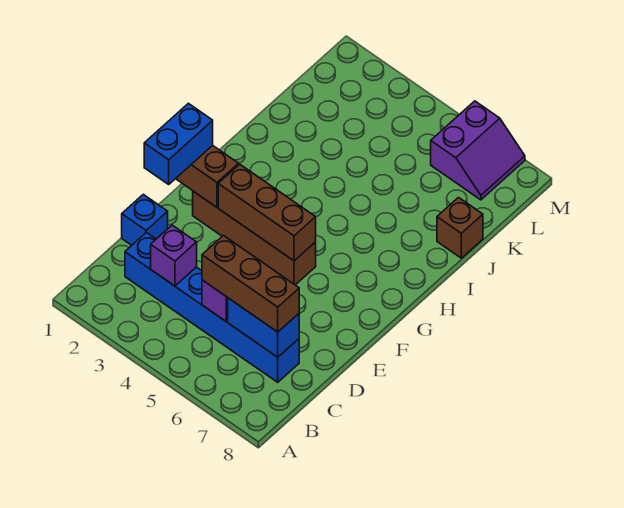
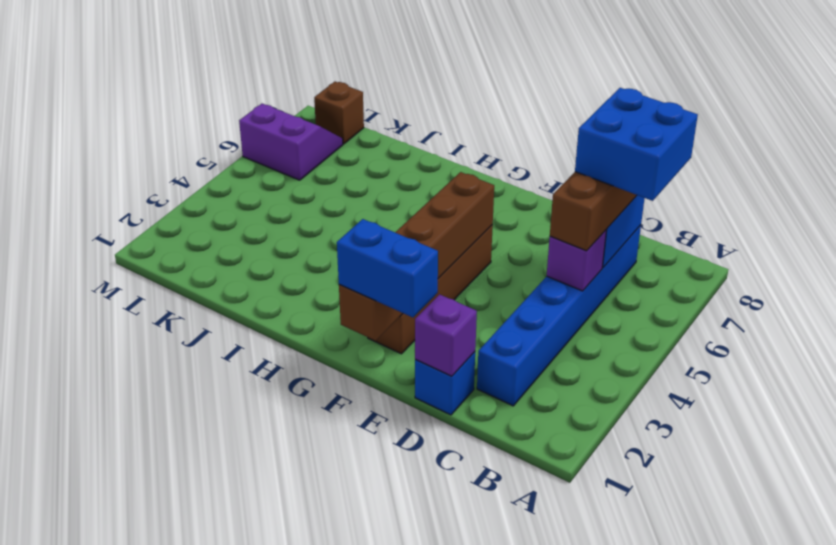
none -> blue brick B6:C7 level 4
purple brick C3 level 2 -> purple brick D1 level 2
brown brick J8 level 1 -> brown brick L8 level 1

